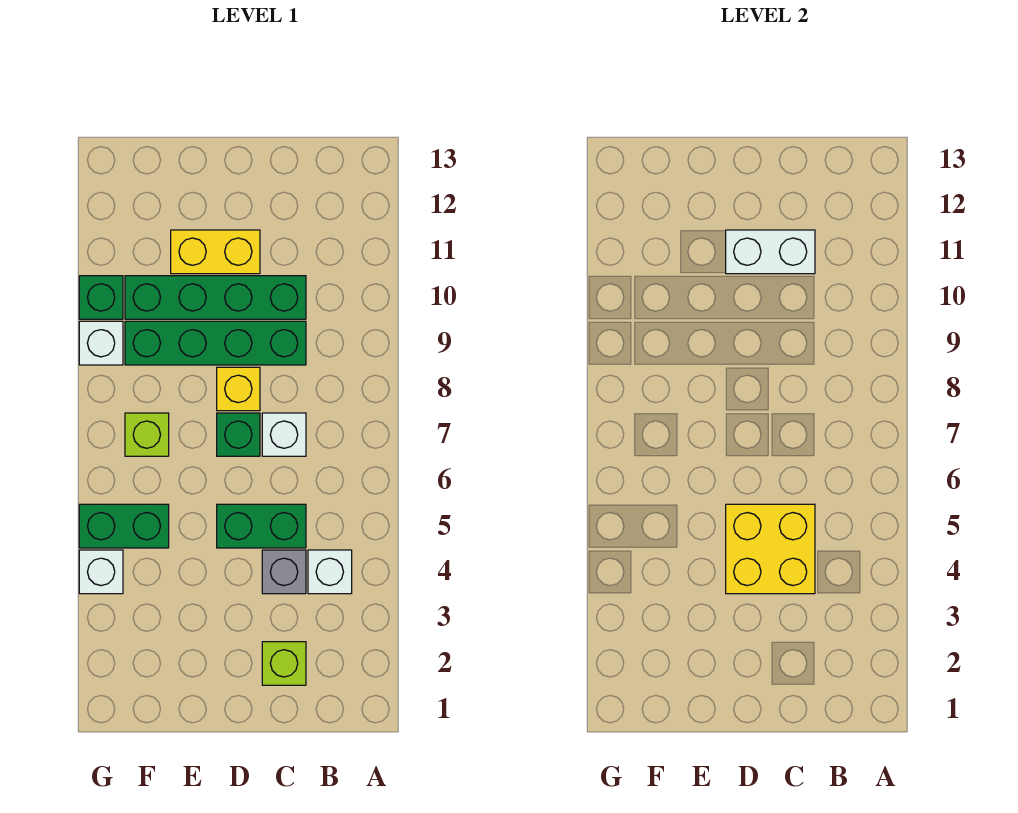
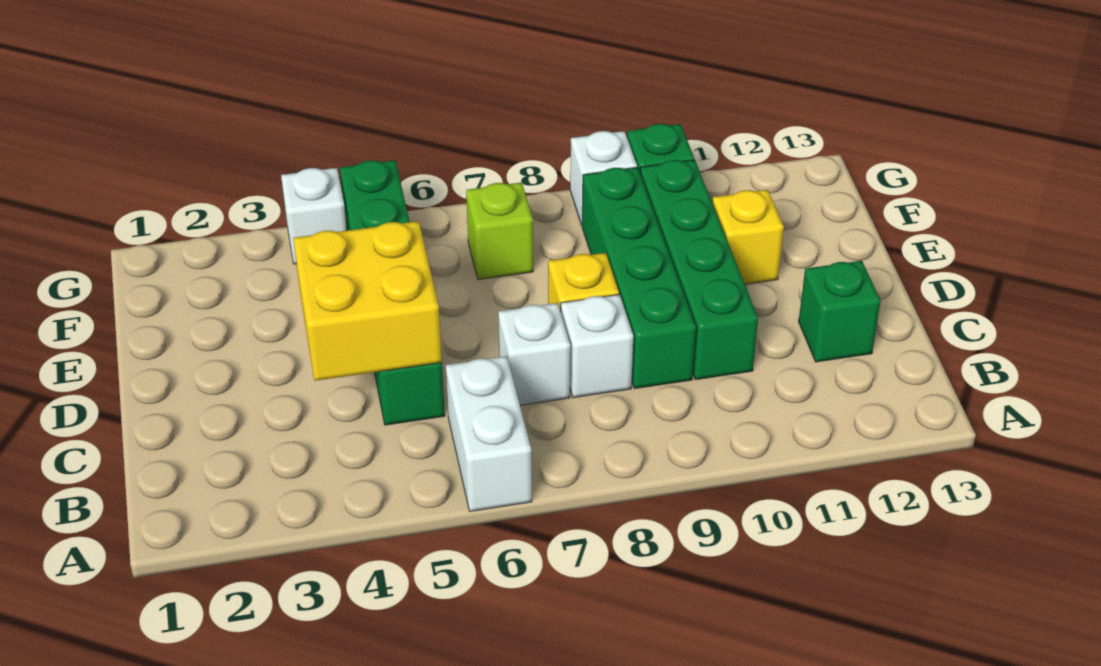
white brick B4 level 1 -> white brick C8 level 1
lime brick C2 level 1 -> none
grey brick C4 level 1 -> none
white brick C11:D11 level 2 -> white brick A6:B6 level 1
green brick D7 level 1 -> green brick C12 level 1
yellow brick D11:E11 level 1 -> yellow brick E11 level 1

